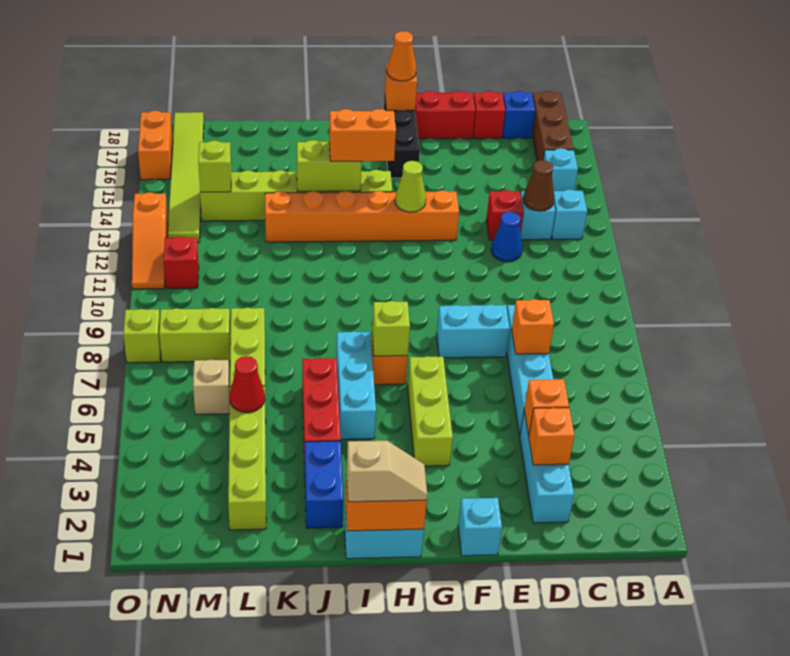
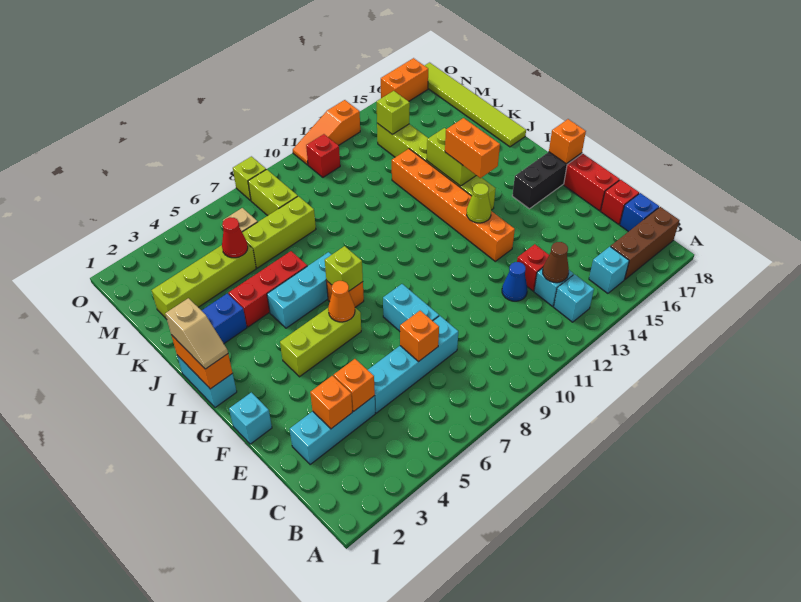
orange cone G18 level 3 -> orange cone G6 level 2
lime tile N13:N18 level 1 -> lime tile J18:O18 level 1

